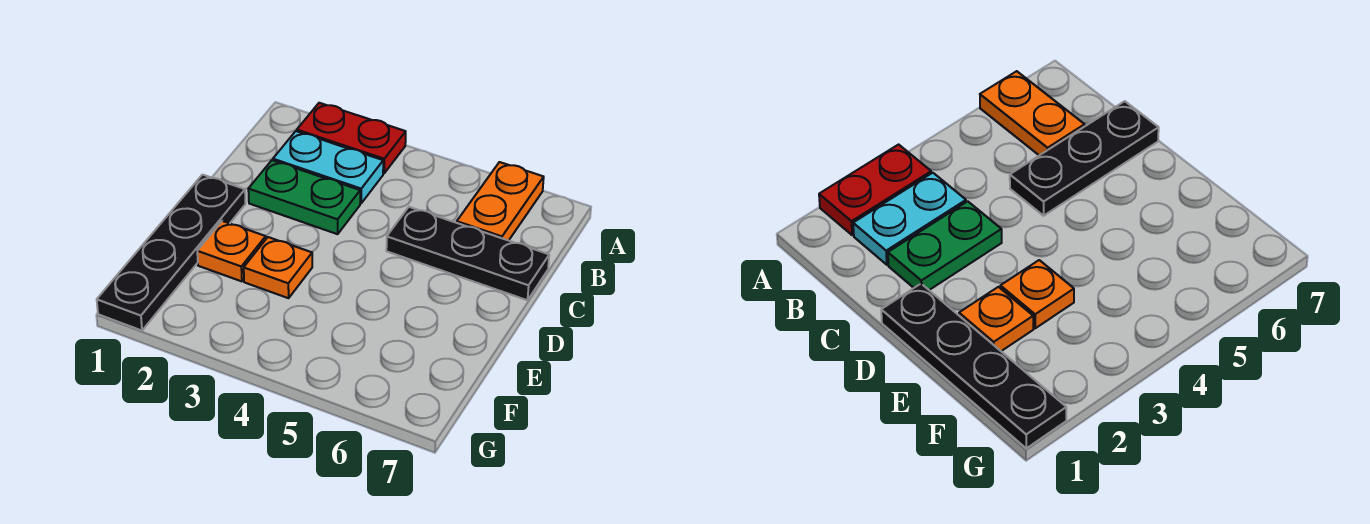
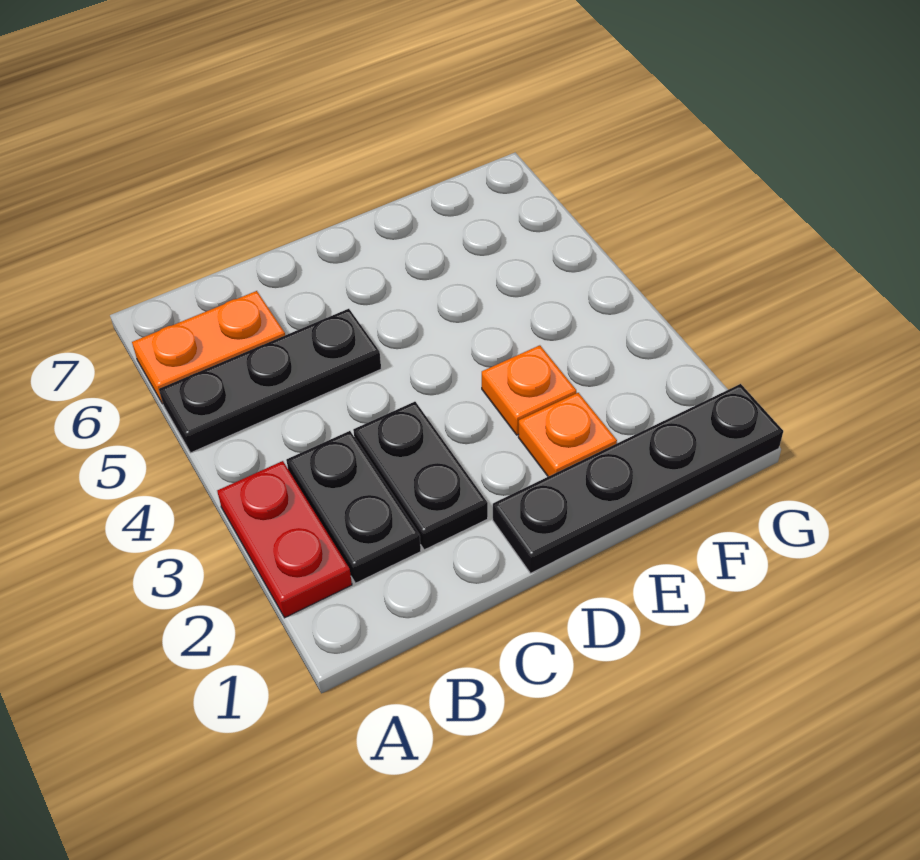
cyan plate B2:B3 level 1 -> black plate B2:B3 level 1
green plate C2:C3 level 1 -> black plate C2:C3 level 1
black plate C5:C7 level 1 -> black plate A5:C5 level 1

